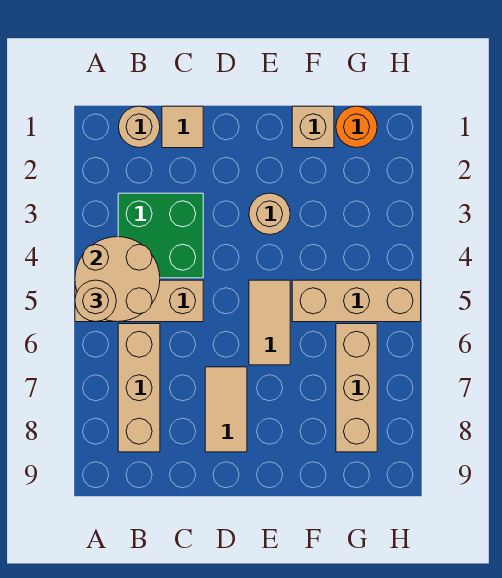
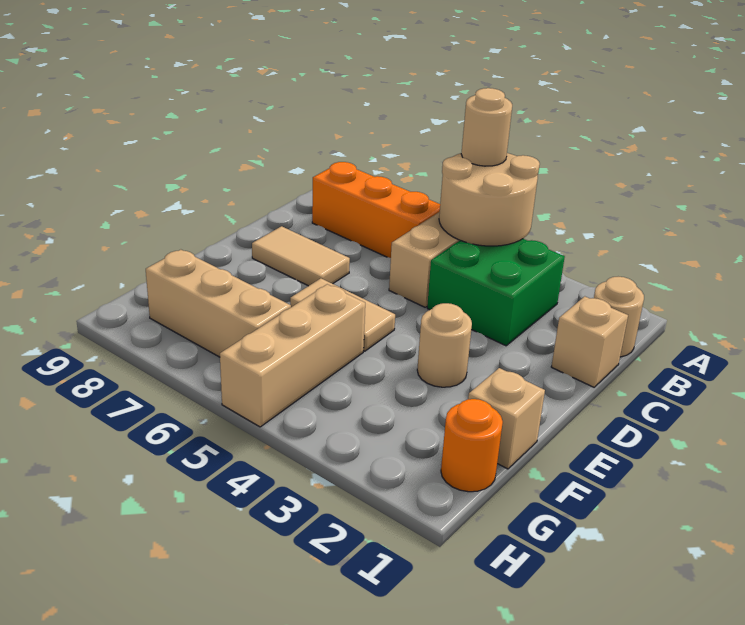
tan brick B6:B8 level 1 -> orange brick B6:B8 level 1
tan tile C1 level 1 -> tan brick C1 level 1

